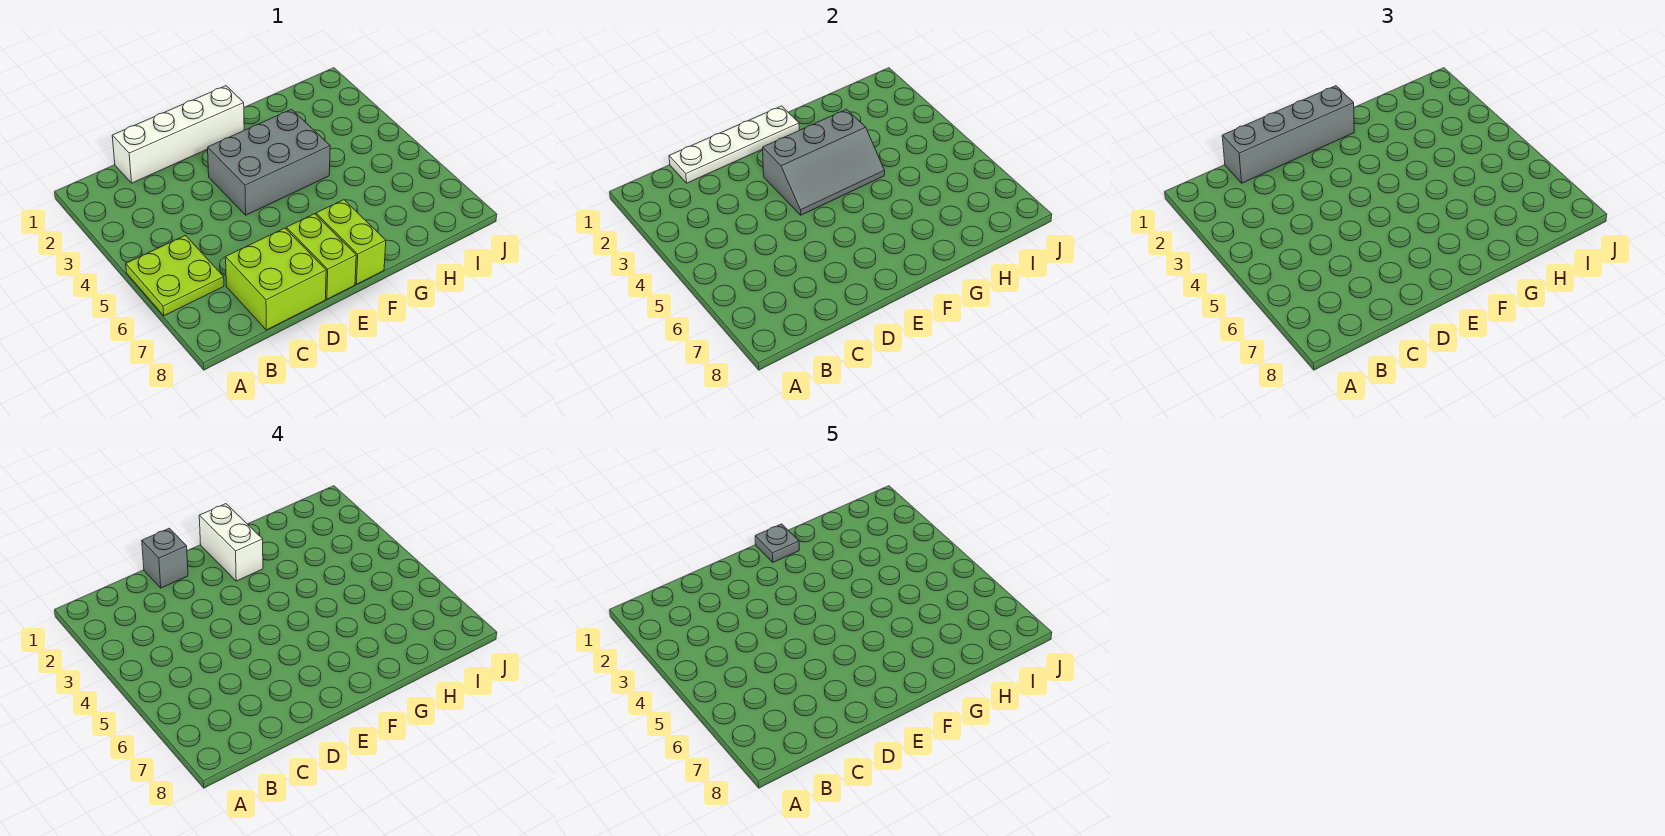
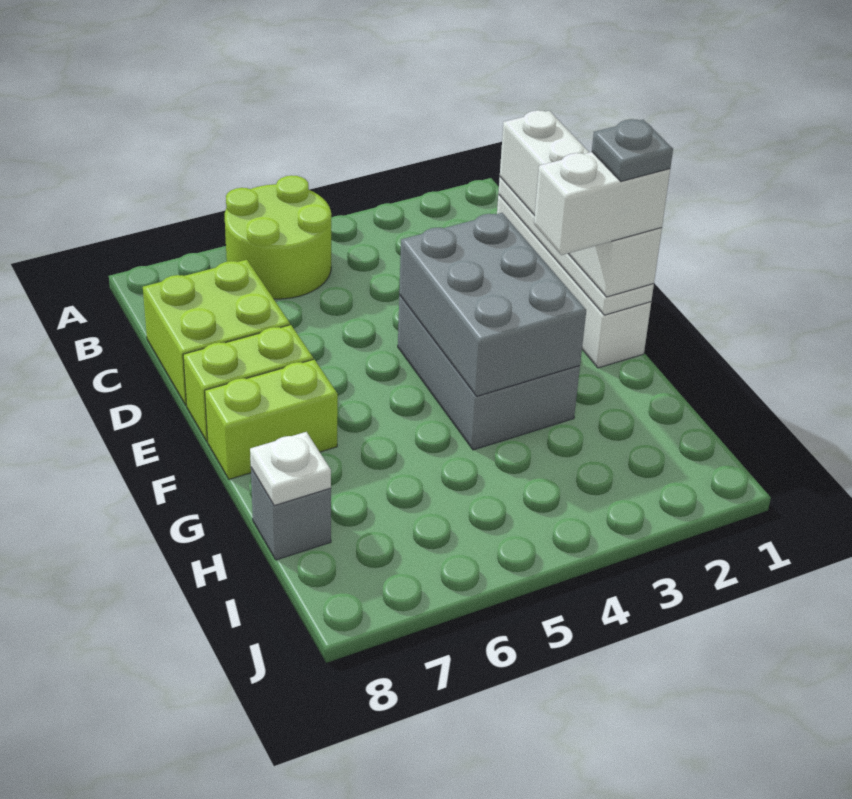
lime plate A5:B6 level 1 -> lime round brick A5:B6 level 1
grey brick C1:F1 level 3 -> white brick C1:F1 level 3
grey brick D1 level 4 -> grey brick H8 level 1
grey slope E3:G4 level 2 top 3 -> grey brick E3:G4 level 2
none -> white plate H8 level 2

